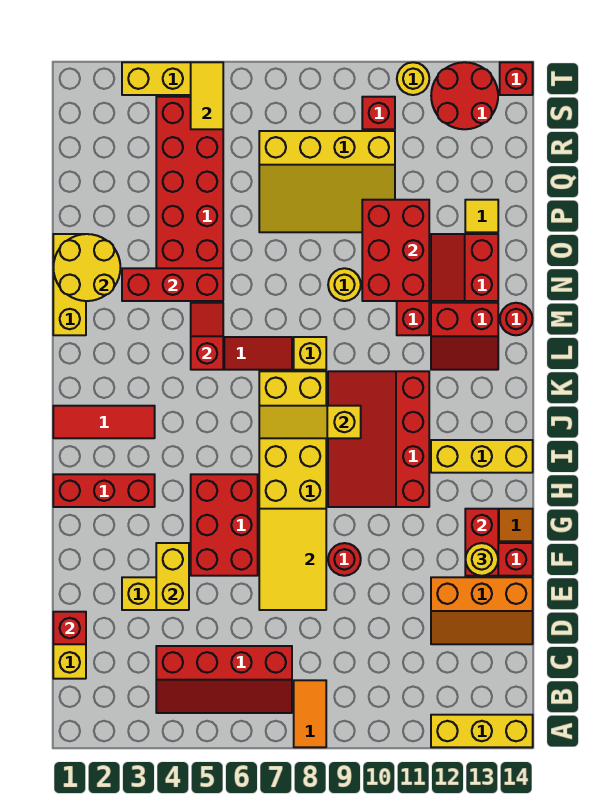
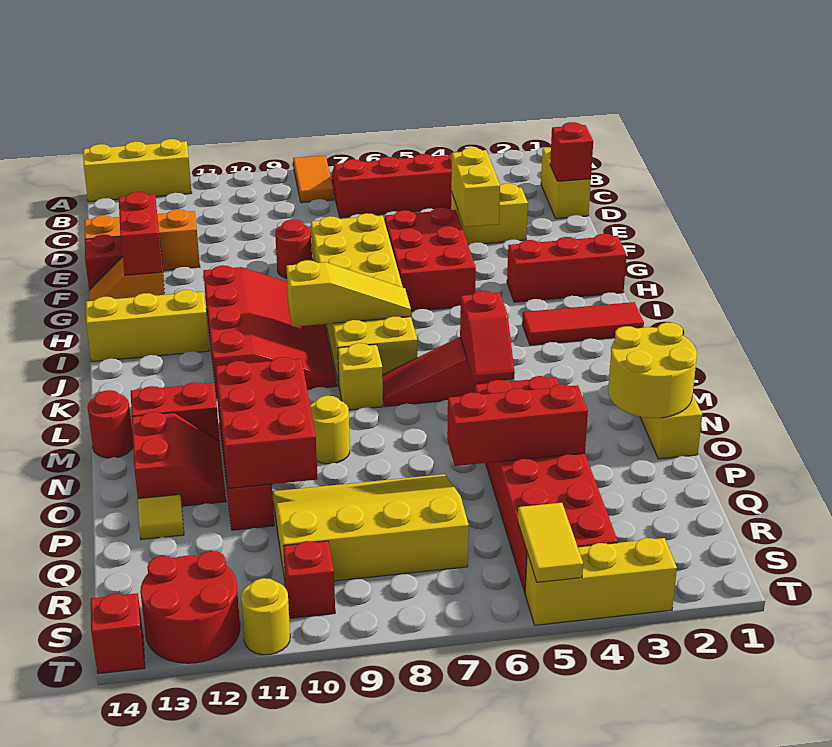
yellow tile E7:G8 level 2 -> none
yellow round brick F13 level 3 -> none
red brick N3:N5 level 2 -> red brick P4:P6 level 2

